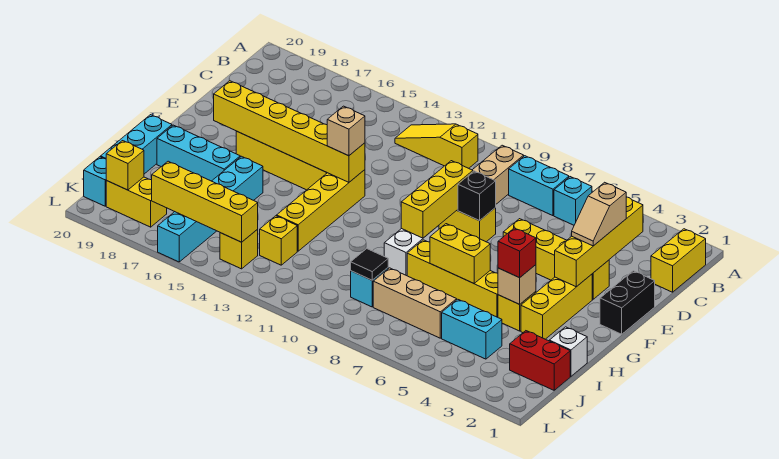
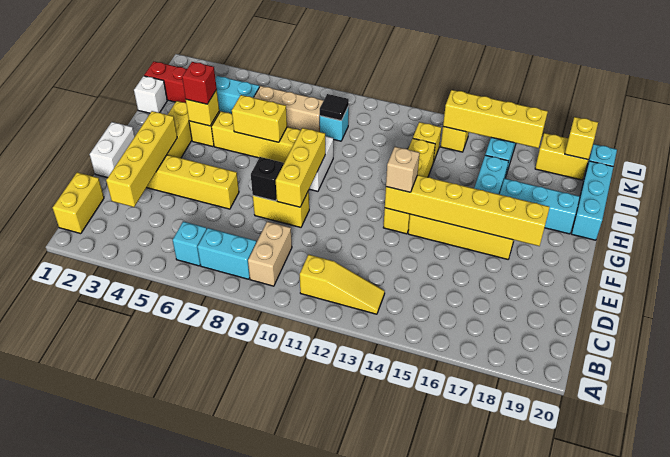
tan slope D3:E3 level 3 top D -> none
black brick E1:F1 level 1 -> white brick E1:F1 level 1
tan brick H4 level 2 -> yellow brick H4 level 2

